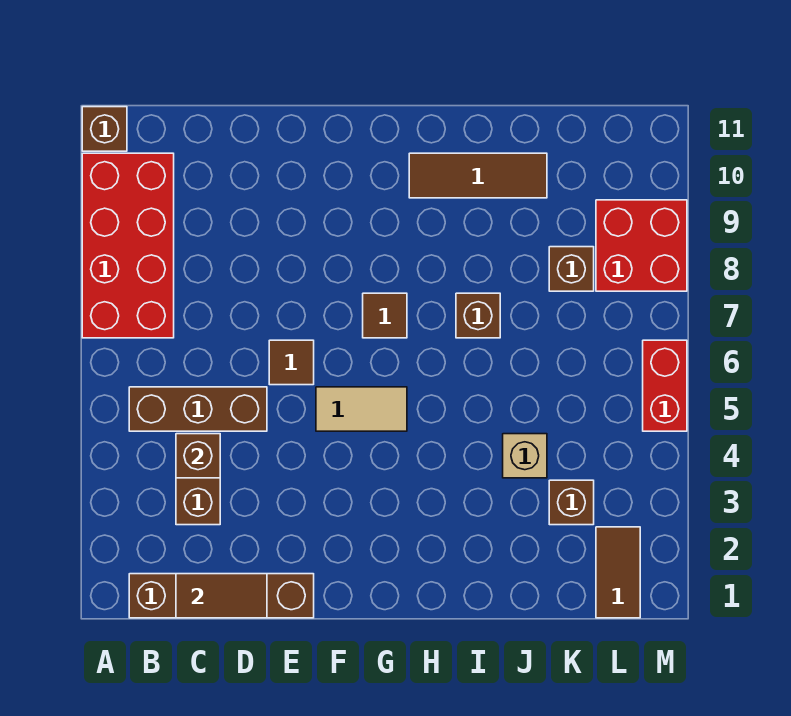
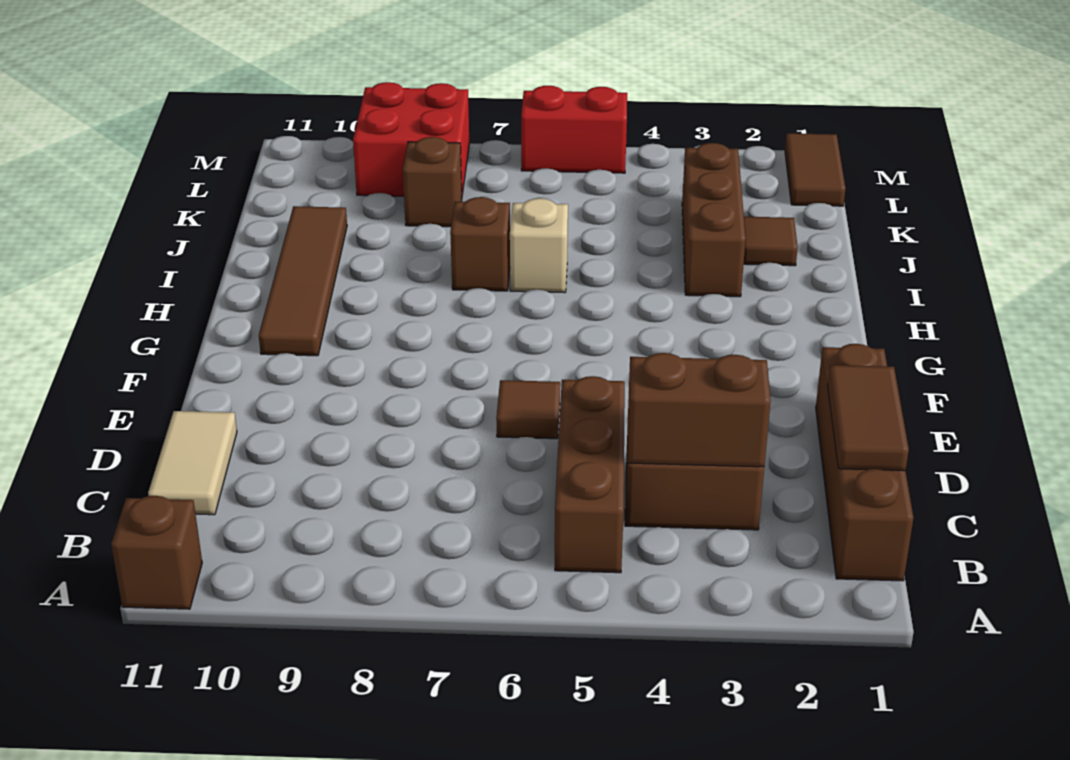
red brick A7:B10 level 1 -> none
brown brick C4 level 2 -> brown brick C3:C4 level 2
tan tile F5:G5 level 1 -> tan tile C11:D11 level 1
brown tile G7 level 1 -> brown tile J2 level 1
brown tile H10:J10 level 1 -> brown tile G10:J10 level 1
tan brick J4 level 1 -> tan brick I6 level 1
brown brick K3 level 1 -> brown brick I3:K3 level 1
brown tile L1:L2 level 1 -> brown tile L1:M1 level 1

